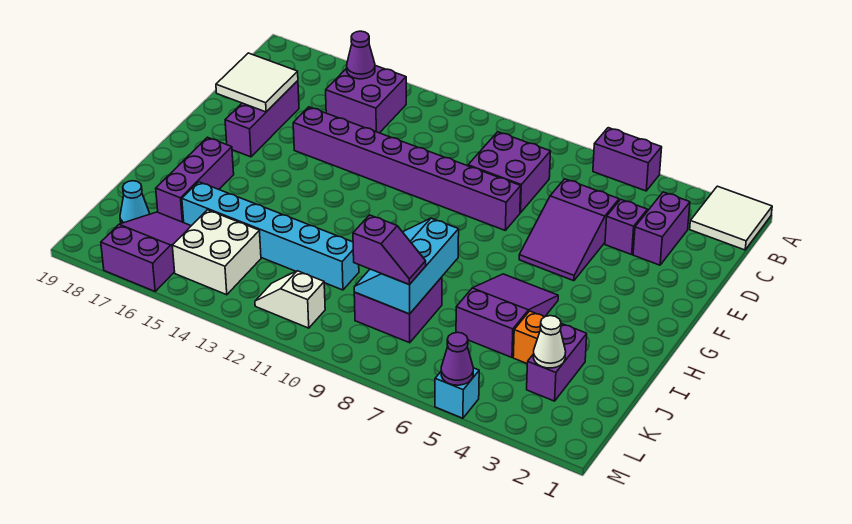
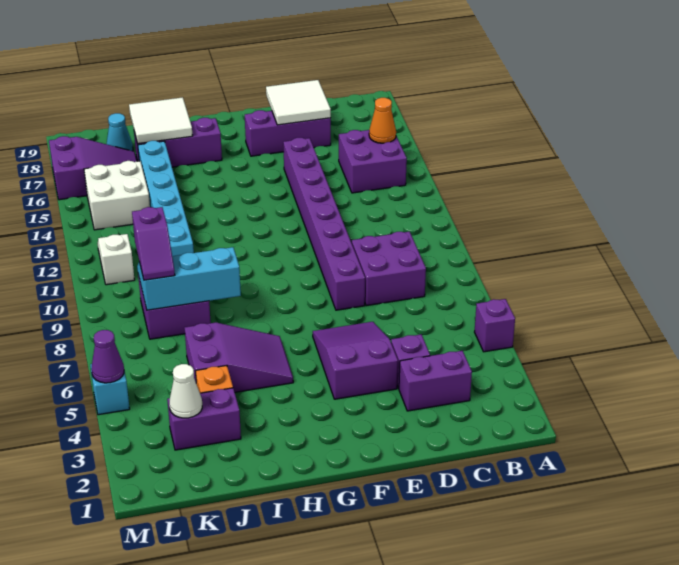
white tile A1:B2 level 1 -> white tile I17:J18 level 2
purple brick A5:A6 level 1 -> purple brick A5 level 1
purple cone B15 level 2 -> orange cone B15 level 2
purple slope D5:F6 level 1 top D -> purple slope E4:F6 level 1 top 4

